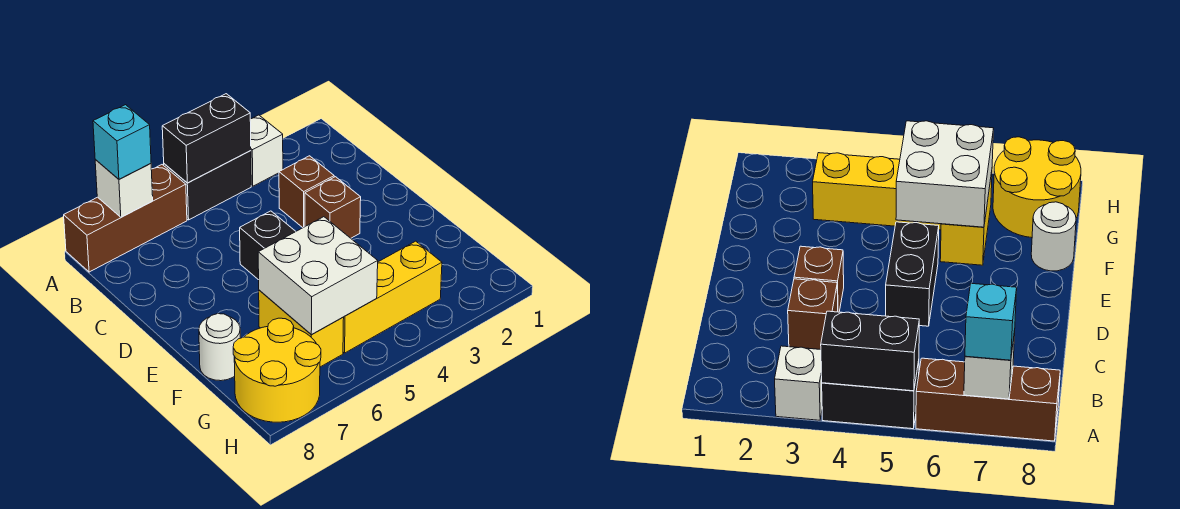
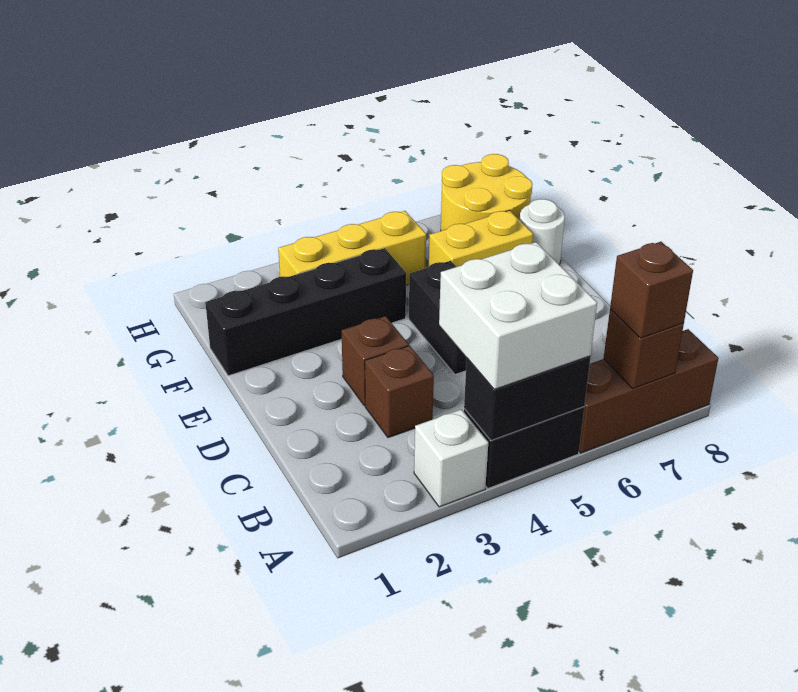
white brick A7 level 2 -> brown brick A7 level 2
cyan brick A7 level 3 -> brown brick A7 level 3
none -> black brick F1:F4 level 1
white brick F5:G6 level 2 -> white brick A4:B5 level 3
yellow brick F6:G6 level 1 -> yellow brick F6:F7 level 1

